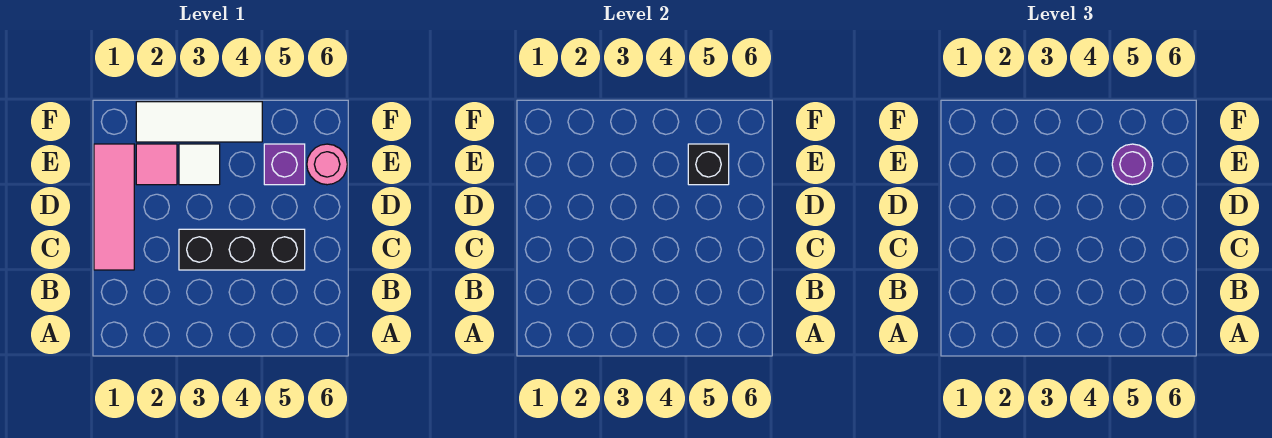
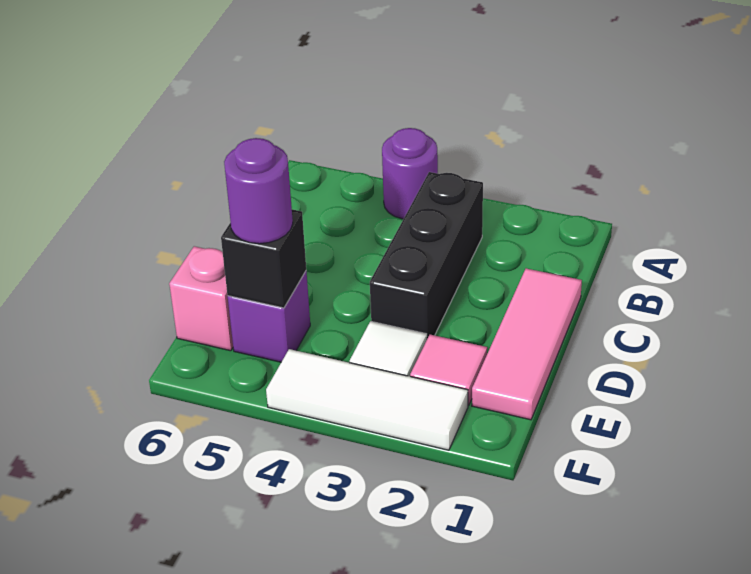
none -> purple round brick A4 level 1
black brick C3:C5 level 1 -> black brick B3:D3 level 1
pink round brick E6 level 1 -> pink brick E6 level 1

